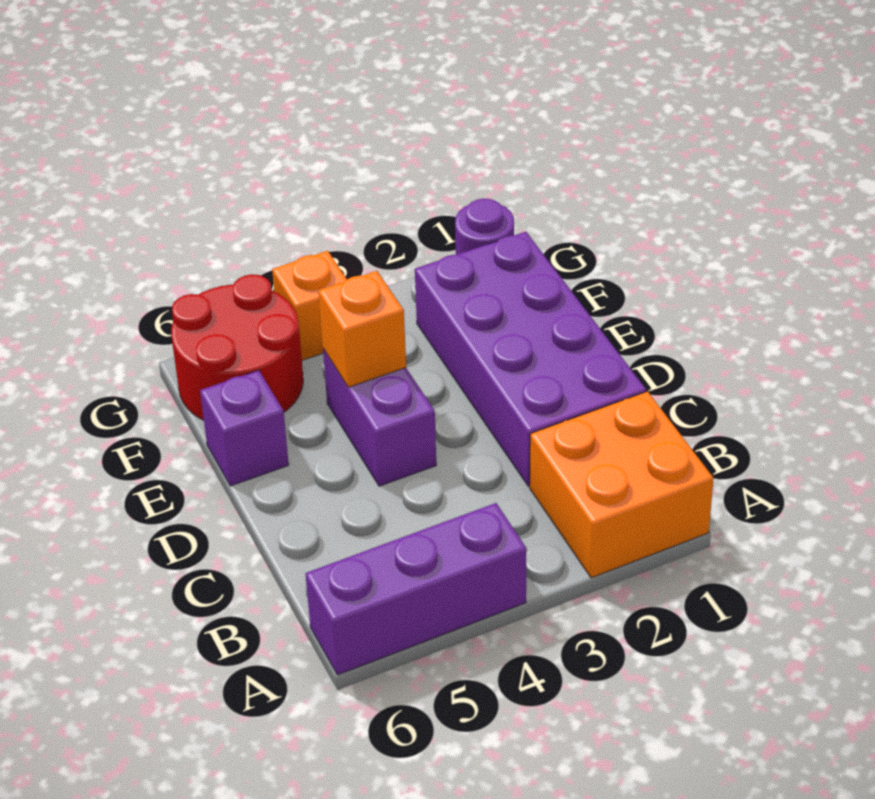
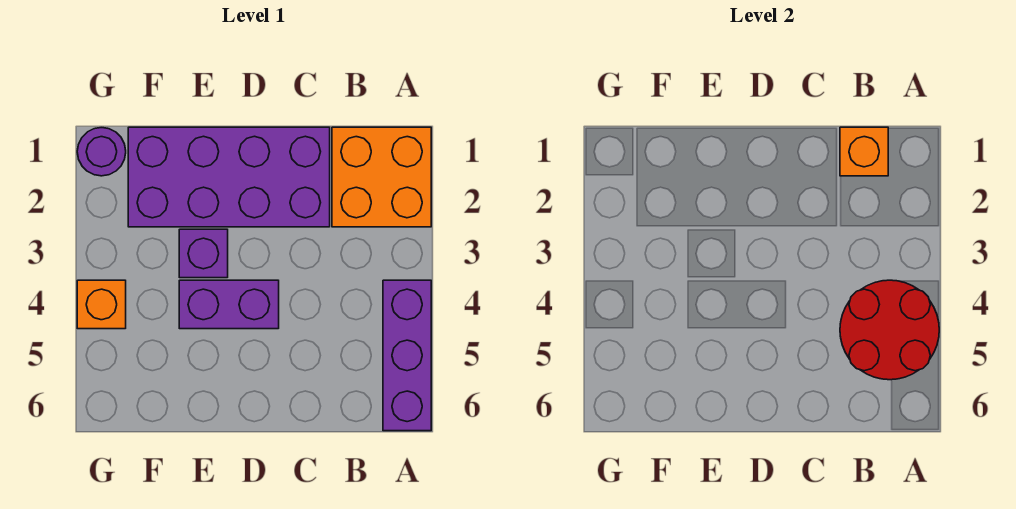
orange brick E4 level 2 -> orange brick B1 level 2
purple brick E6 level 1 -> purple brick E3 level 1
red round brick F5:G6 level 1 -> red round brick A4:B5 level 2

